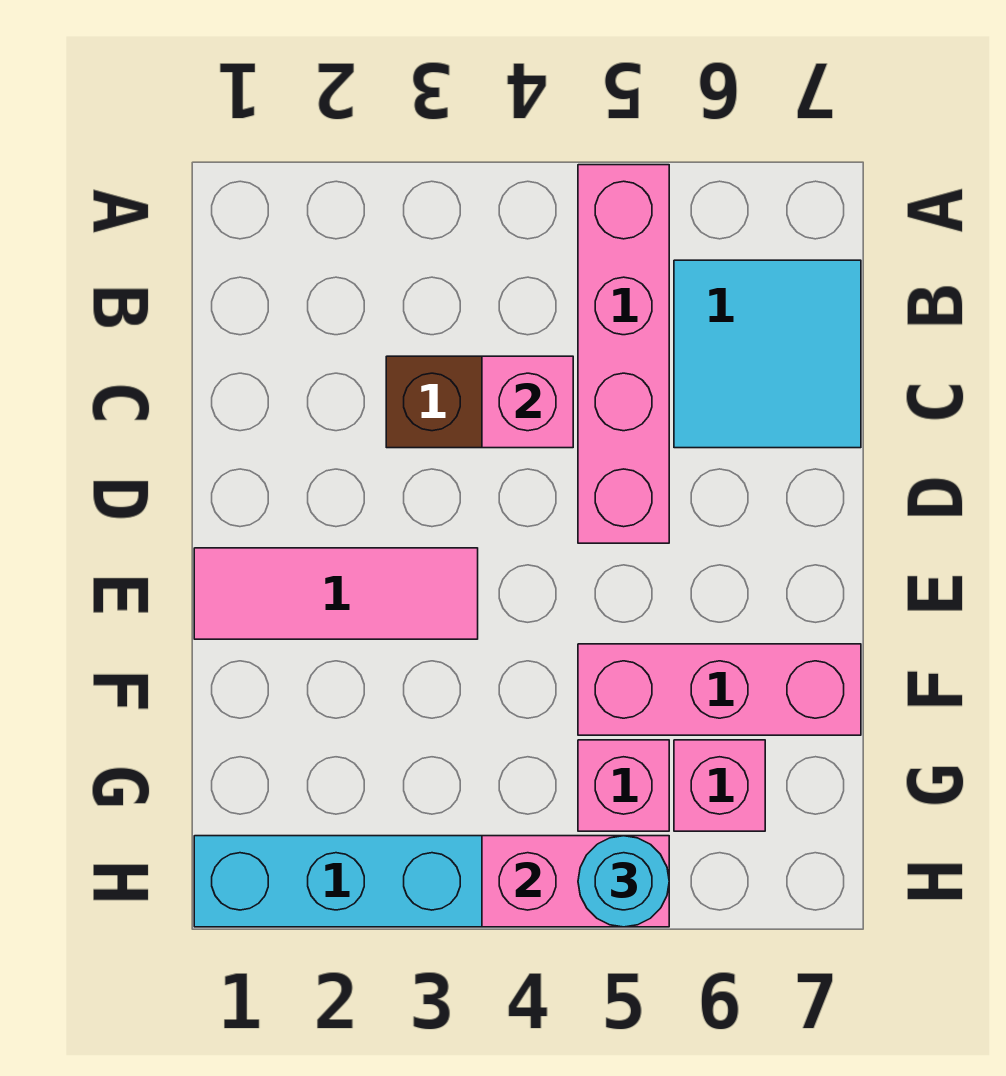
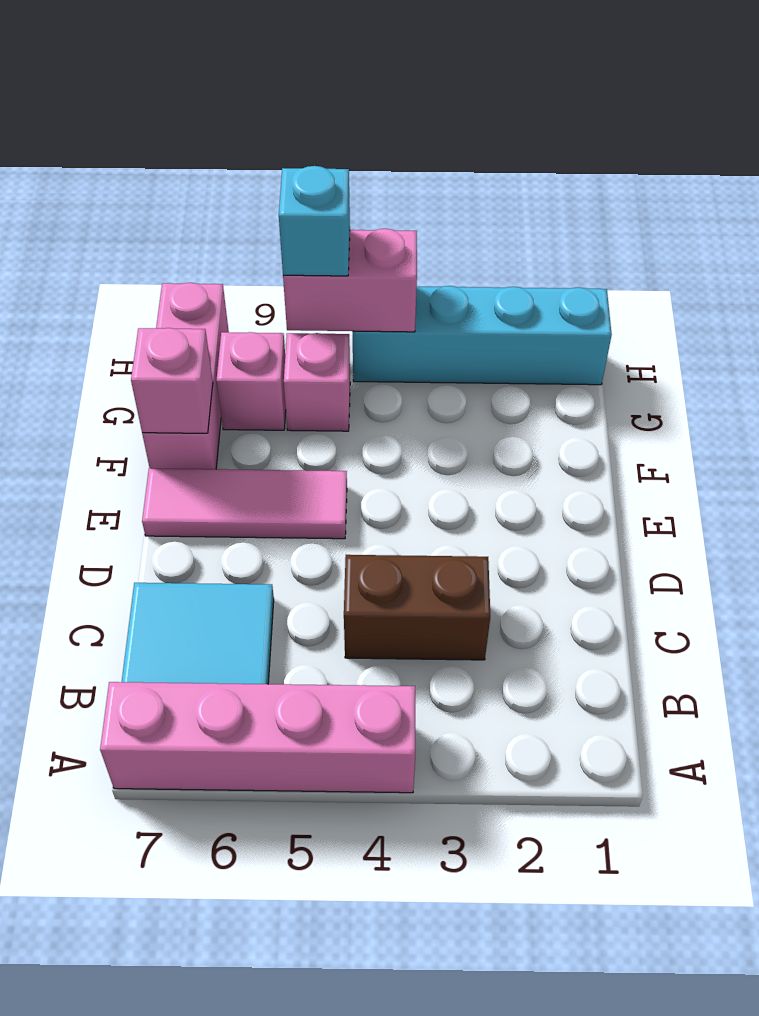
pink brick A5:D5 level 1 -> pink brick A4:A7 level 1
pink brick C4 level 2 -> pink brick F7 level 2
pink tile E1:E3 level 1 -> pink tile E5:E7 level 1
pink brick F5:F7 level 1 -> pink brick F7:H7 level 1
cyan round brick H5 level 3 -> cyan brick H5 level 3

